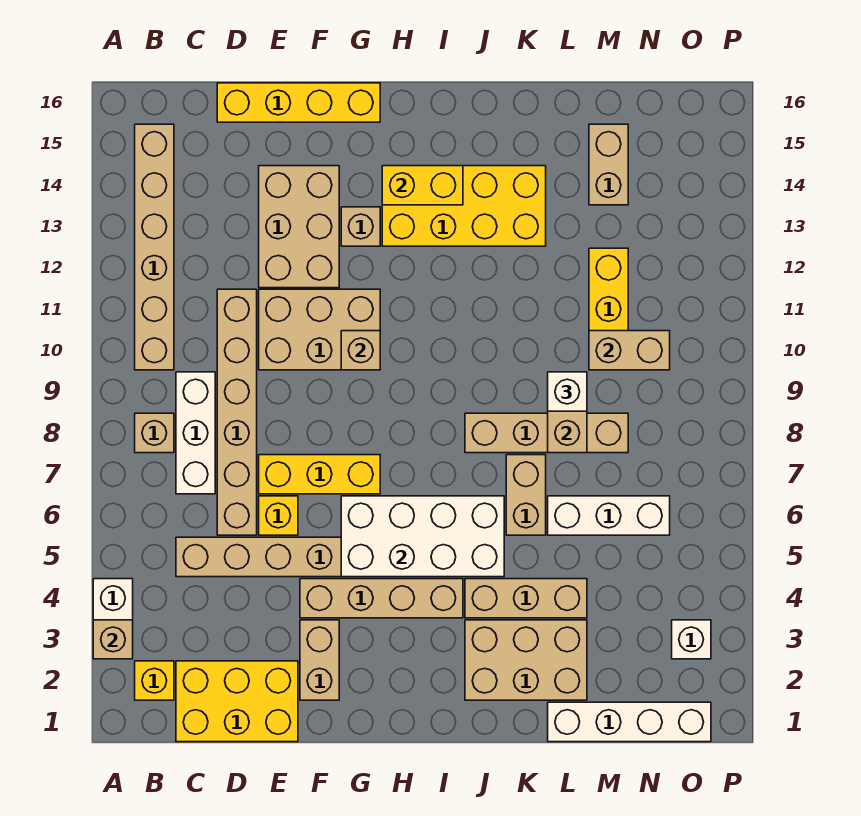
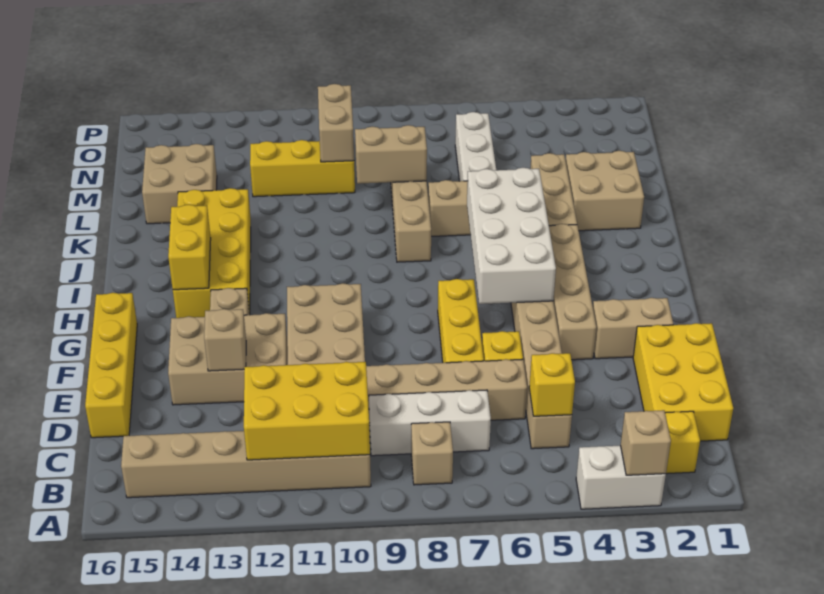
none -> yellow brick B10:C12 level 2
none -> yellow brick C5 level 2
tan brick G10 level 2 -> tan brick E13 level 2
tan brick J2:L3 level 1 -> tan brick K2:L3 level 1
white brick L1:O1 level 1 -> none
white brick L9 level 3 -> none
tan brick M14:M15 level 1 -> tan brick L14:M15 level 1
white brick O3 level 1 -> none

